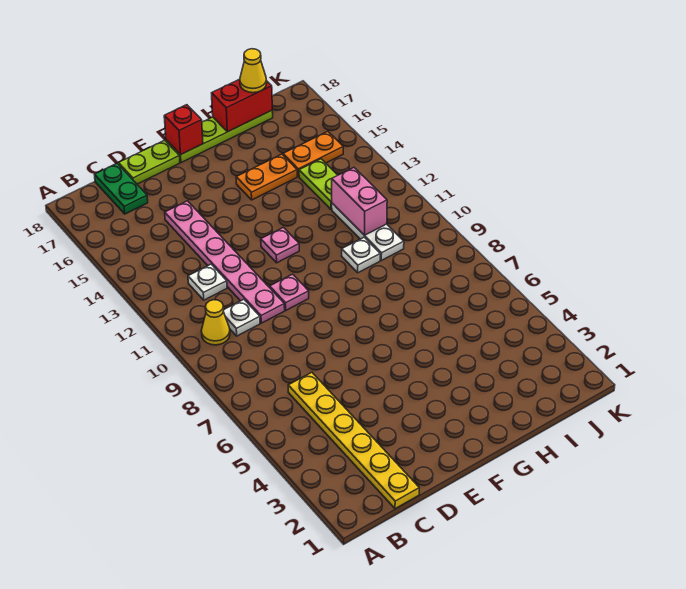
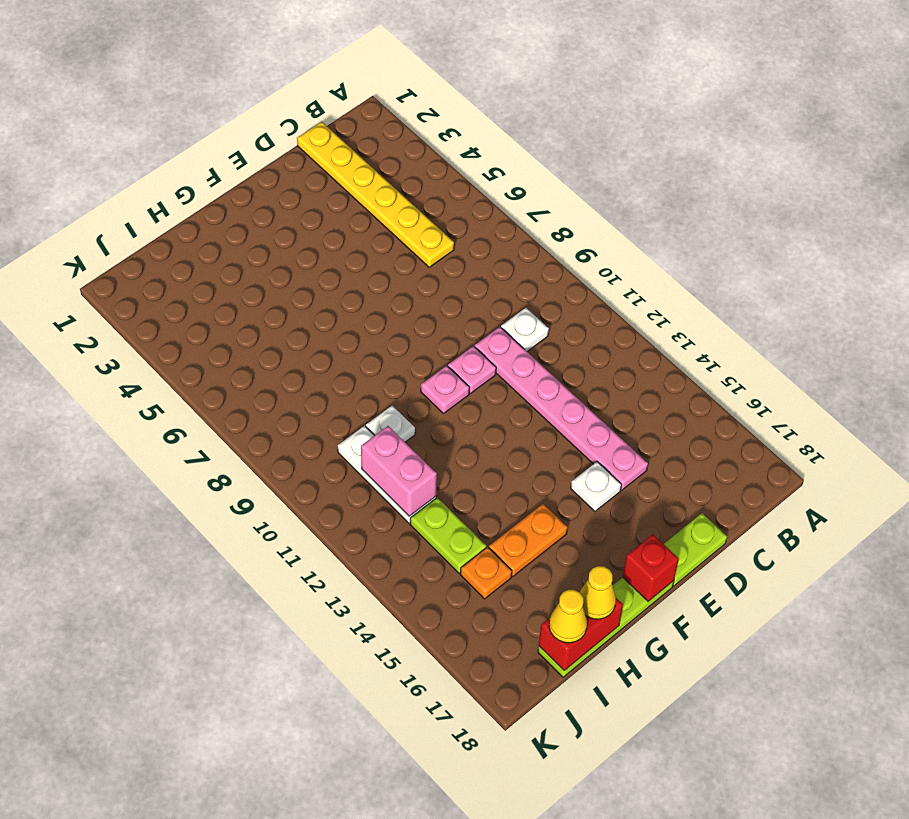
yellow cone B10 level 1 -> yellow cone H18 level 3
white plate C12 level 1 -> white plate E15 level 1
green plate C17:C18 level 1 -> none
pink plate F12 level 1 -> pink plate F10 level 1
orange plate I15:J15 level 1 -> orange plate I15 level 1

